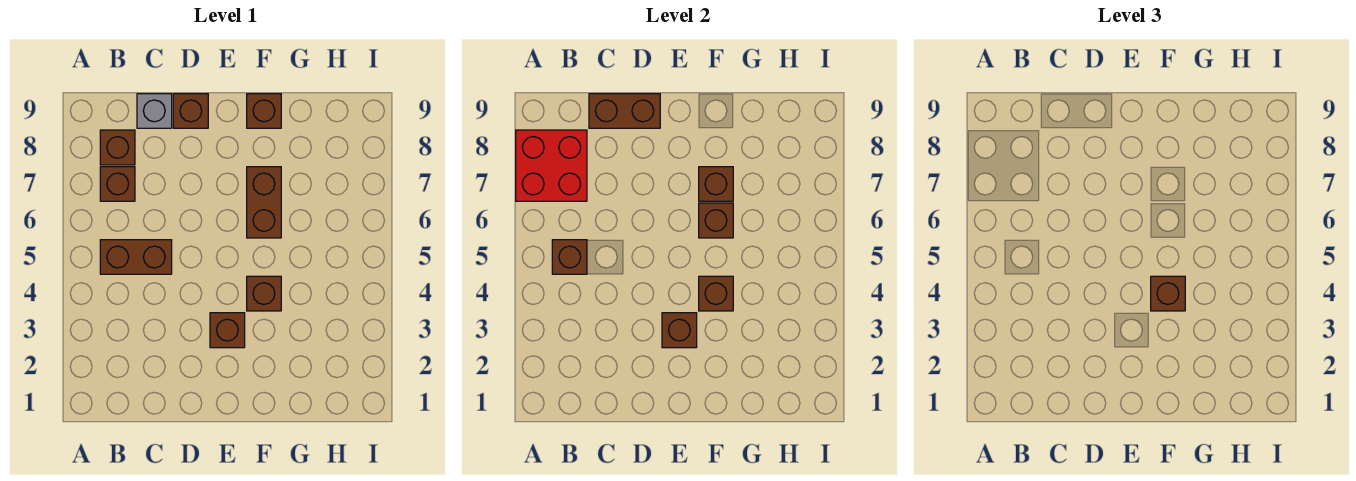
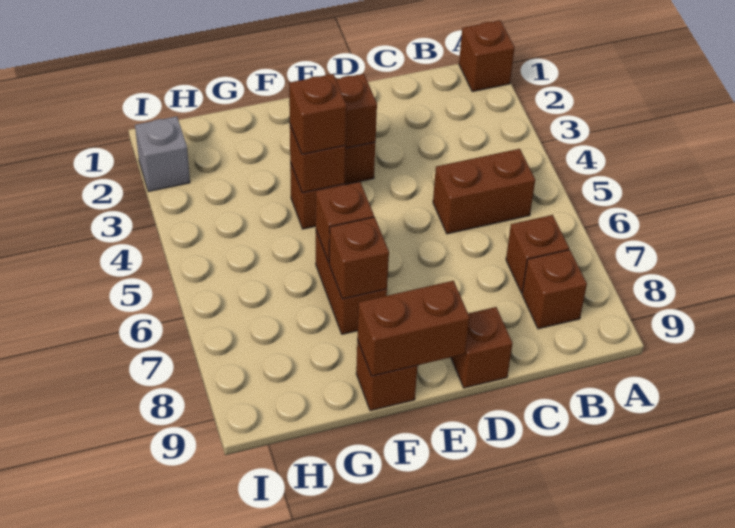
red brick A7:B8 level 2 -> none
brown brick B5 level 2 -> brown brick A1 level 1
grey brick C9 level 1 -> grey brick I2 level 1
brown brick C9:D9 level 2 -> brown brick E9:F9 level 2

